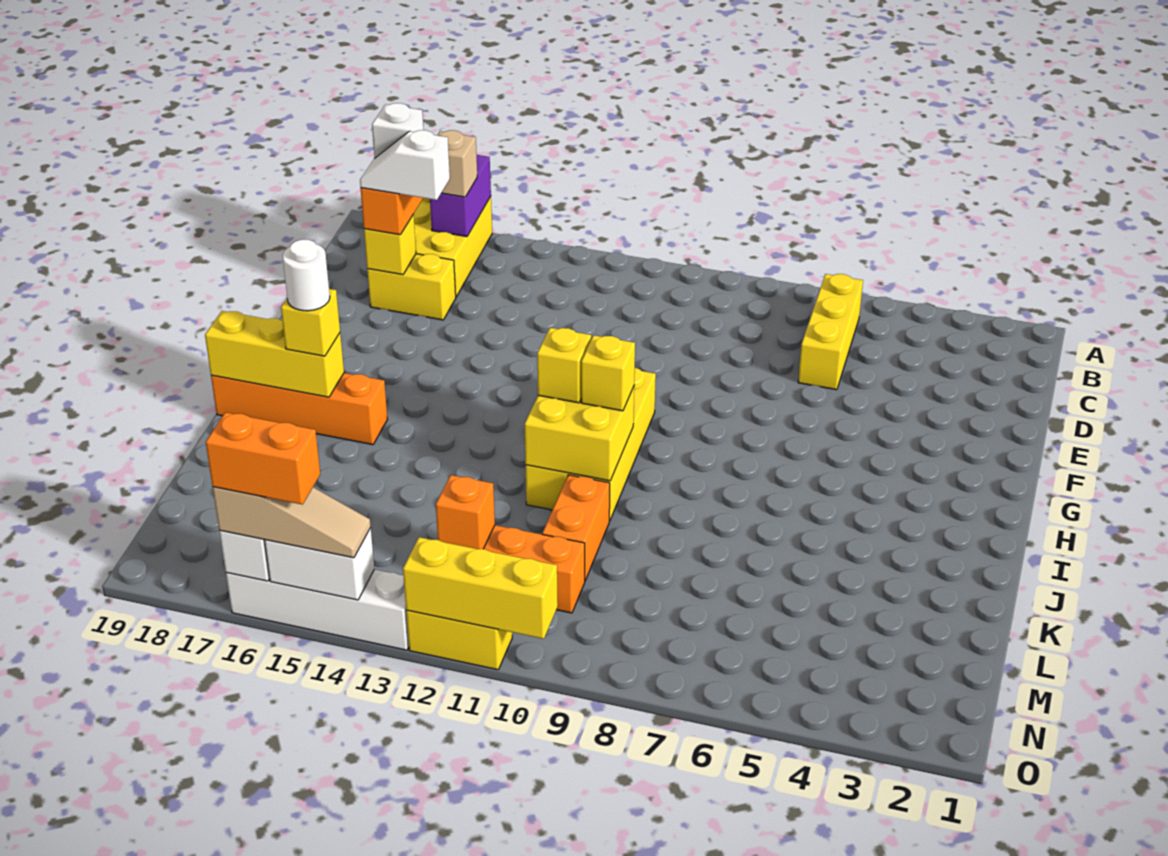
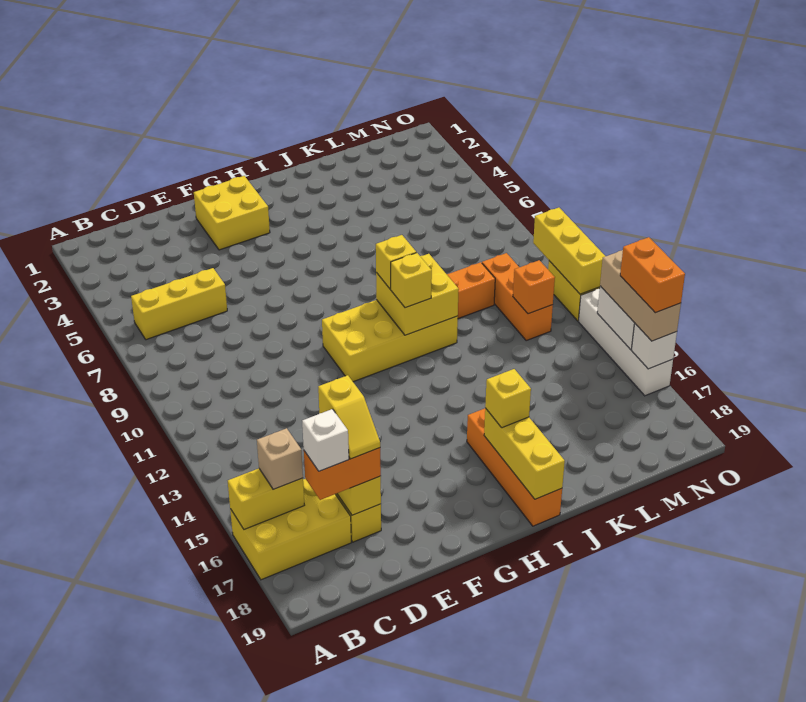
purple brick A16:B16 level 2 -> yellow brick A16:B16 level 2
white slope D16:D17 level 4 top 16 -> yellow slope D16:D17 level 4 top 16
none -> yellow brick F2:G3 level 1
white round brick I17 level 4 -> none
tan slope O14:O16 level 3 top 16 -> tan brick O14:O16 level 3

